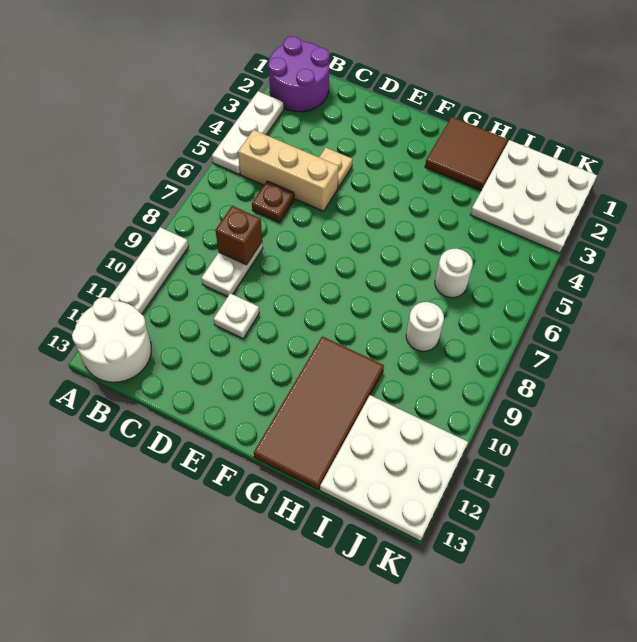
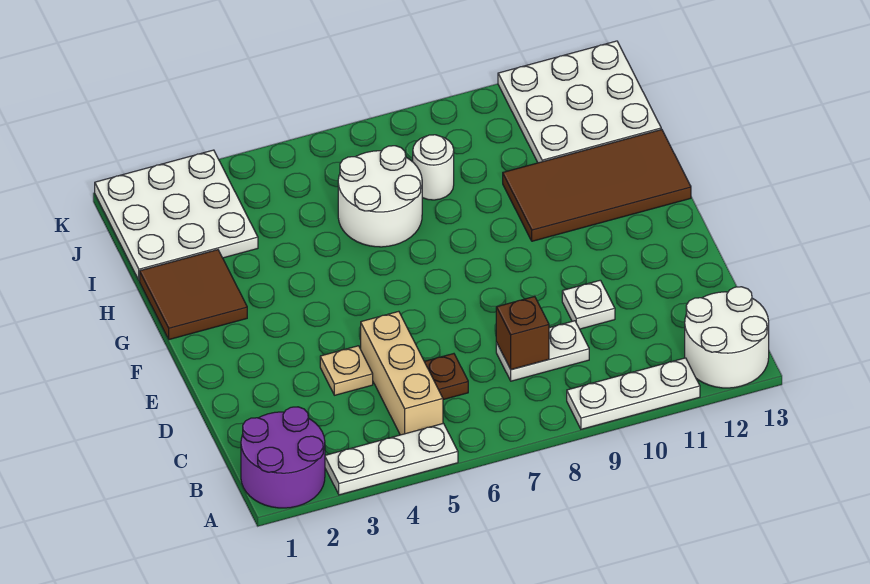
white round brick I6 level 1 -> white round brick H6:I7 level 1

